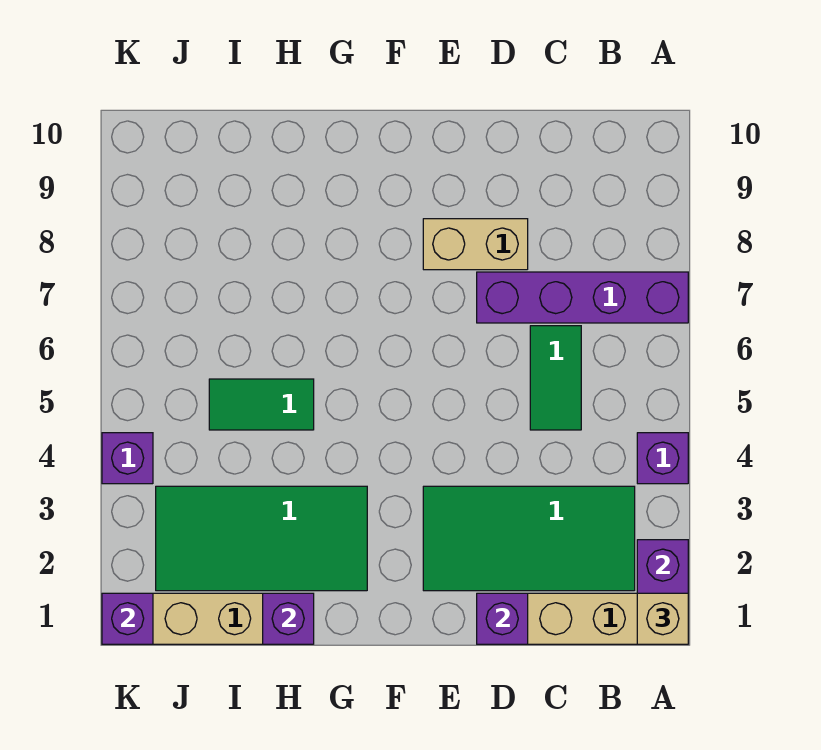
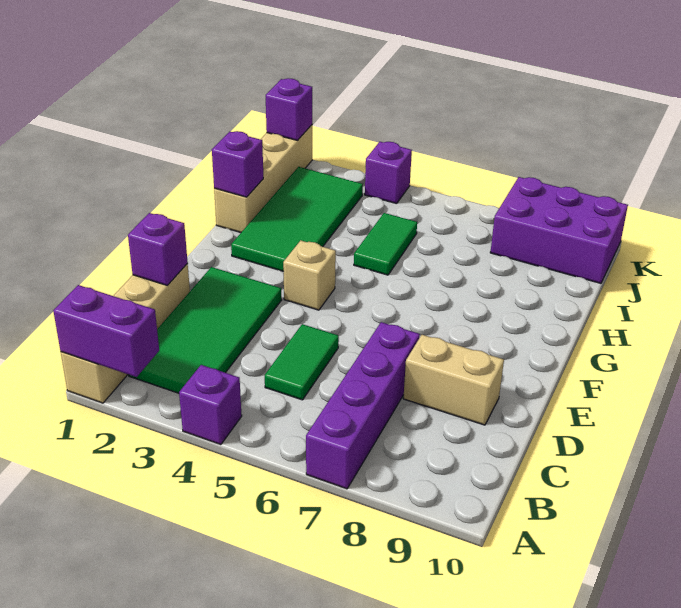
tan brick A1 level 3 -> tan brick F4 level 1
green tile C5:C6 level 1 -> green tile C5:D5 level 1
tan brick D8:E8 level 1 -> tan brick D8:D9 level 1
none -> purple brick J8:K10 level 1

